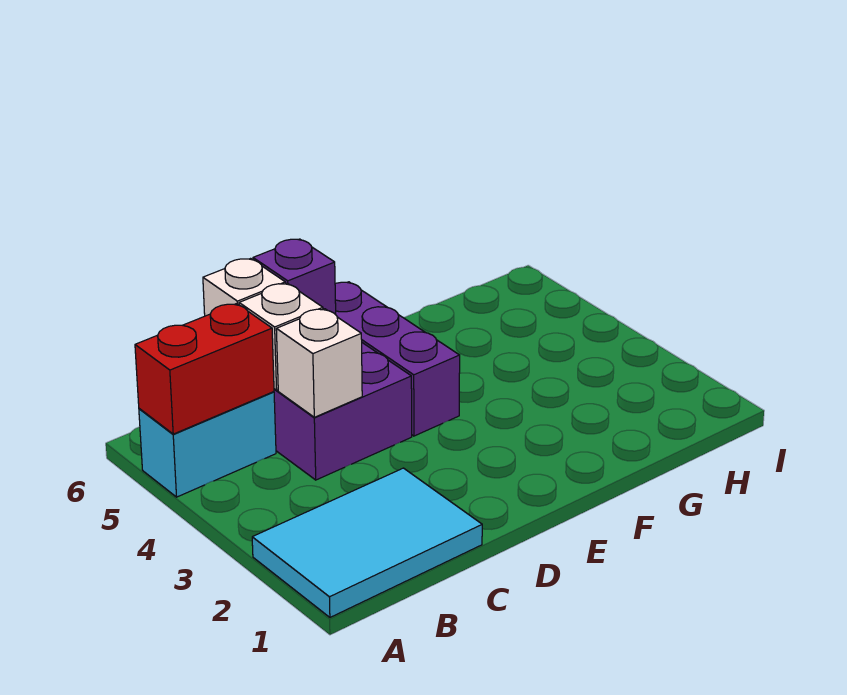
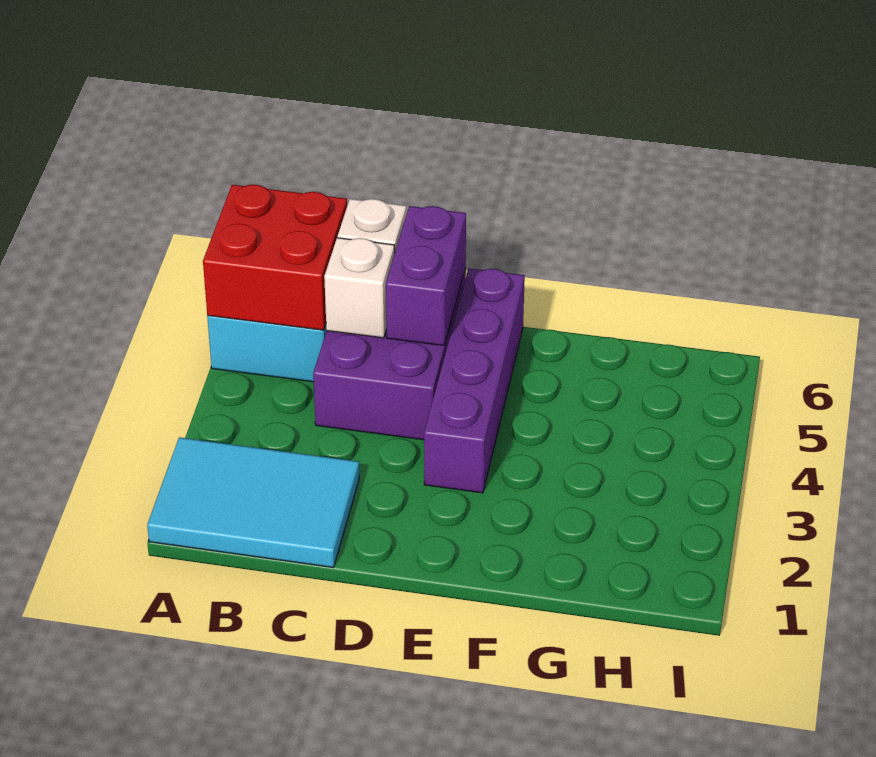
red brick A5:B5 level 2 -> red brick A5:B6 level 2
white brick C4 level 2 -> none
purple brick D6 level 2 -> purple brick D5:D6 level 2
purple brick E4:E6 level 1 -> purple brick E3:E6 level 1

